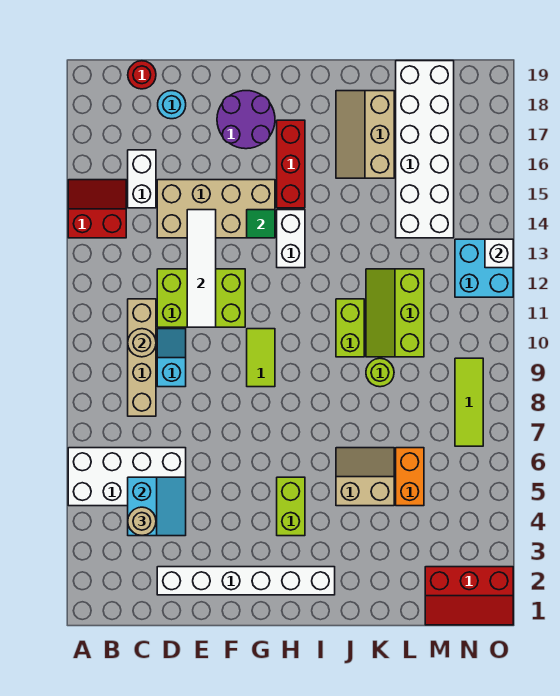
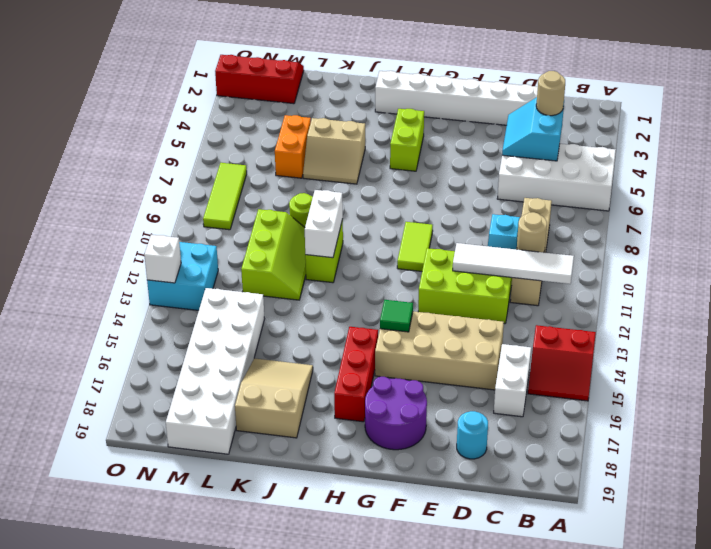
red round brick C19 level 1 -> none
white tile E11:E14 level 2 -> white tile B11:E11 level 2
white brick H13:H14 level 1 -> white brick J10:J11 level 2
tan slope J16:K18 level 1 top K -> tan slope J16:K18 level 1 top 18

